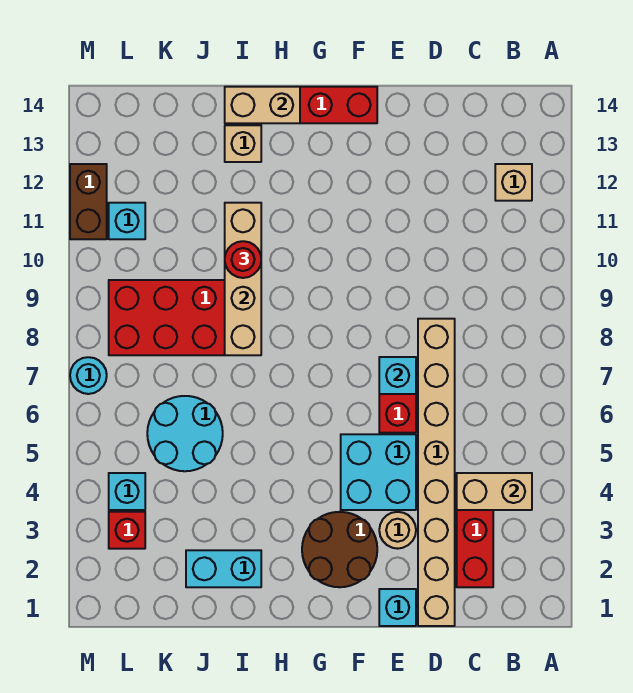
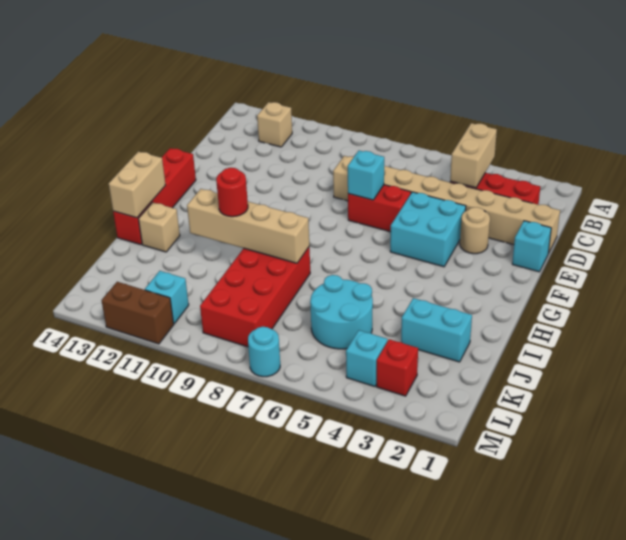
brown round brick F2:G3 level 1 -> none
cyan brick I2:J2 level 1 -> cyan brick J2:J3 level 1

